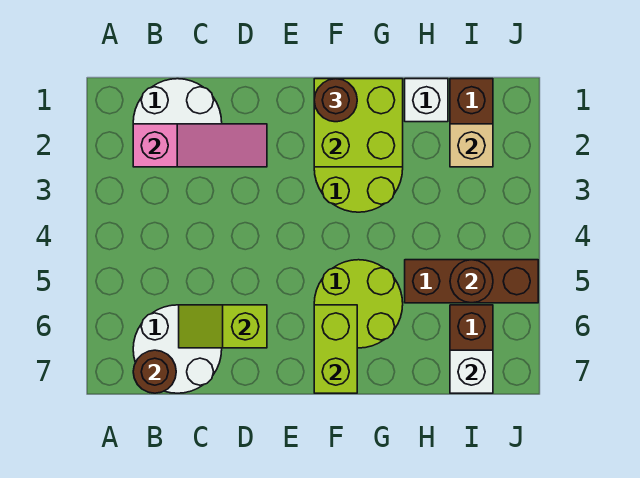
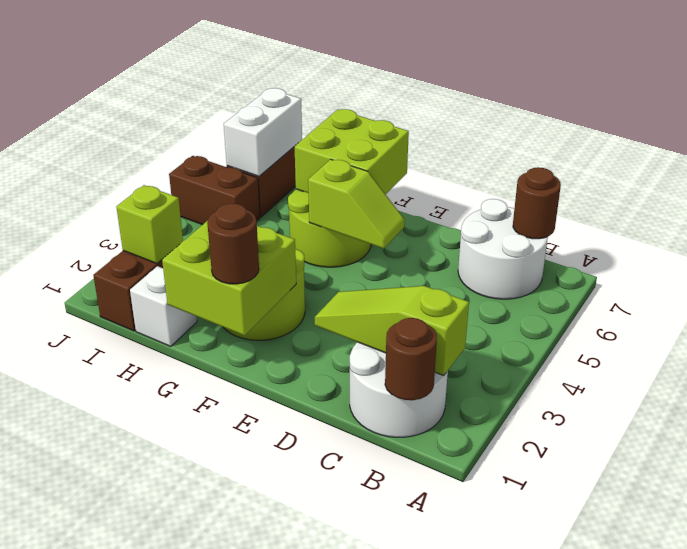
pink slope B2:D2 level 2 top B -> lime slope B2:D2 level 2 top B
lime slope C6:D6 level 2 top D -> lime slope E5:F5 level 2 top F
lime brick F6:F7 level 2 -> lime brick F6:G7 level 2
brown brick H5:J5 level 1 -> brown brick I5:J5 level 1
tan brick I2 level 2 -> lime brick I2 level 2
brown round brick I5 level 2 -> brown round brick B1 level 2
white brick I7 level 2 -> white brick I6:I7 level 2

